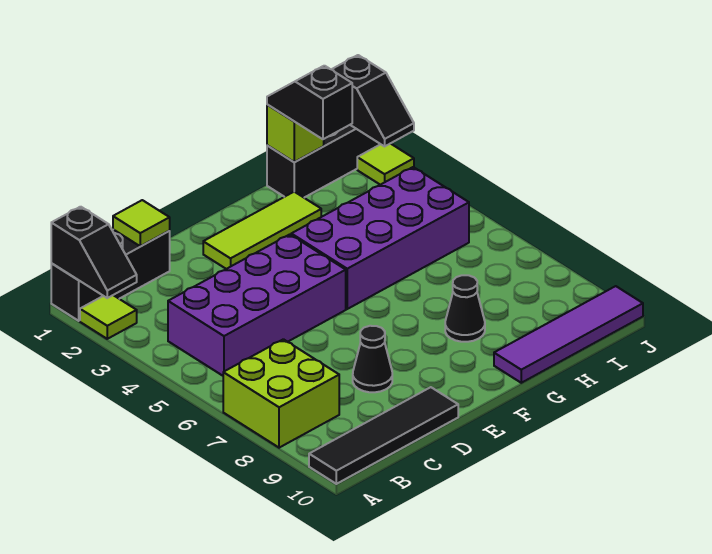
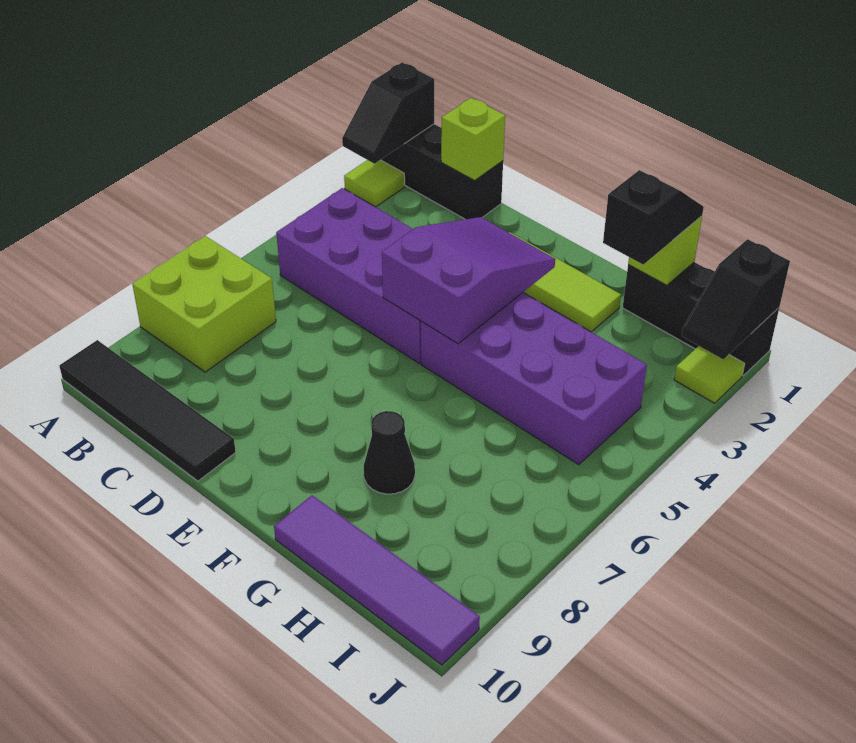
lime tile C1 level 2 -> lime brick C1 level 2
black cone D8 level 1 -> none
none -> purple slope E3:F5 level 2 top 5

